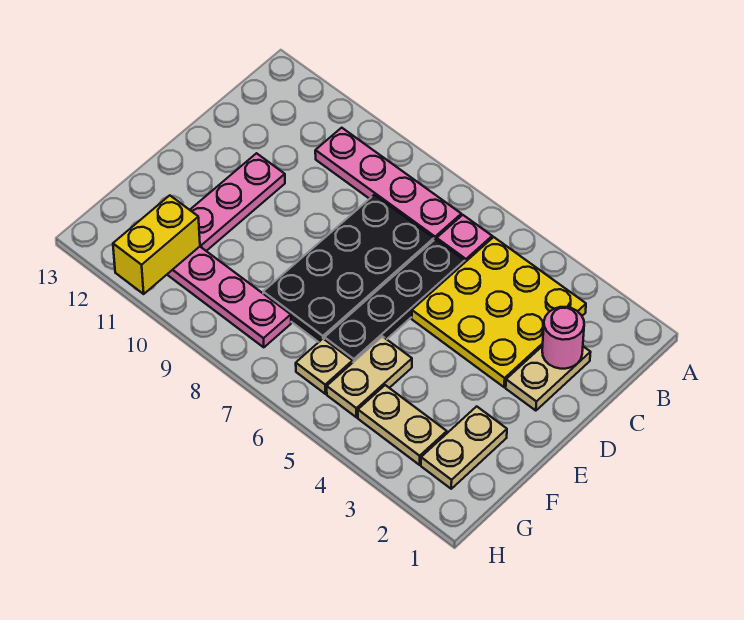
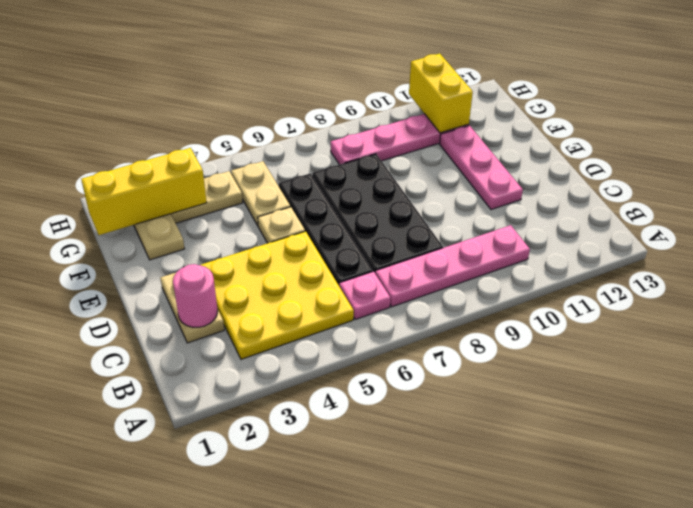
none -> yellow brick G1:G3 level 2
tan plate G6 level 1 -> tan plate E5 level 1

